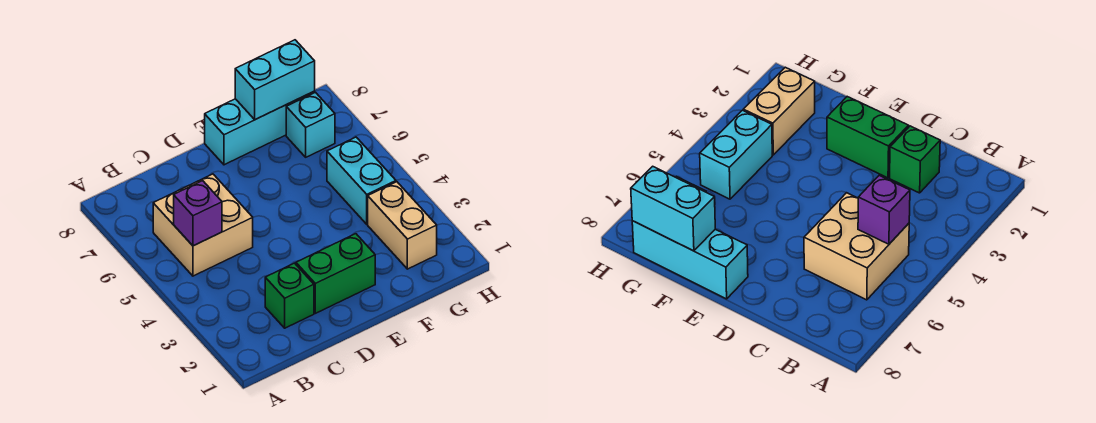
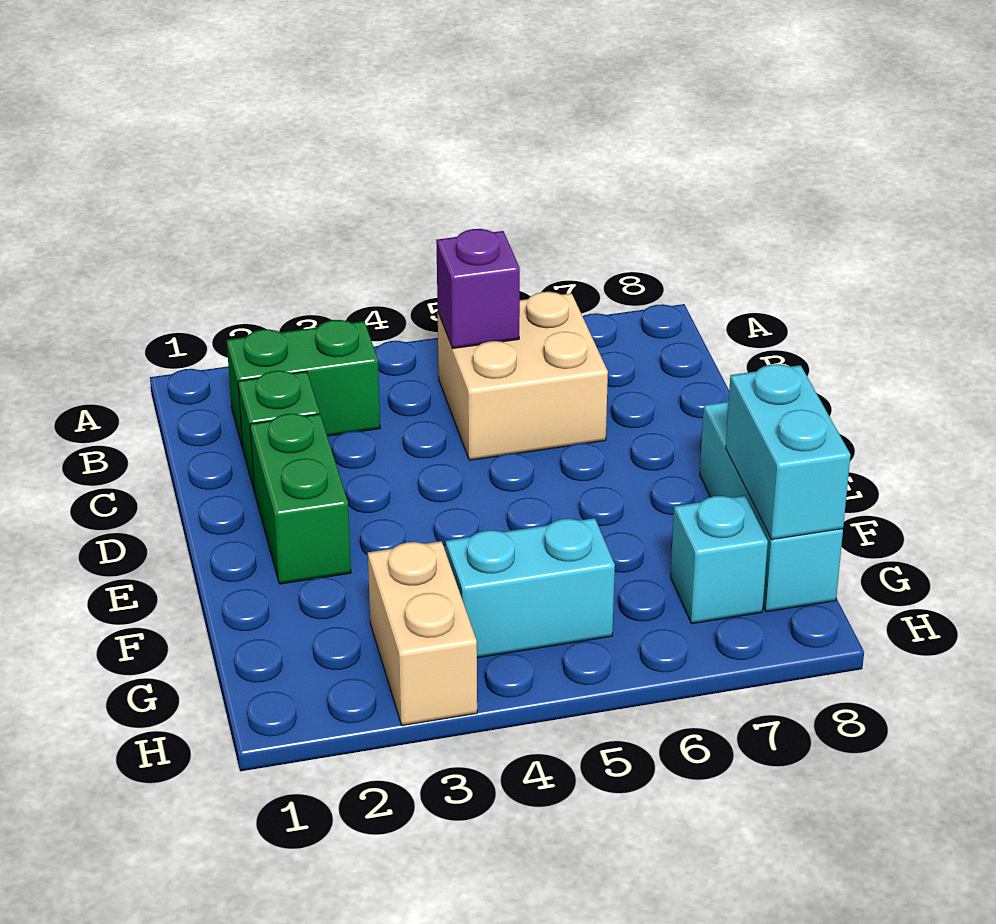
none -> green brick B2:B3 level 1
tan brick G2:G3 level 1 -> tan brick G3:H3 level 1

